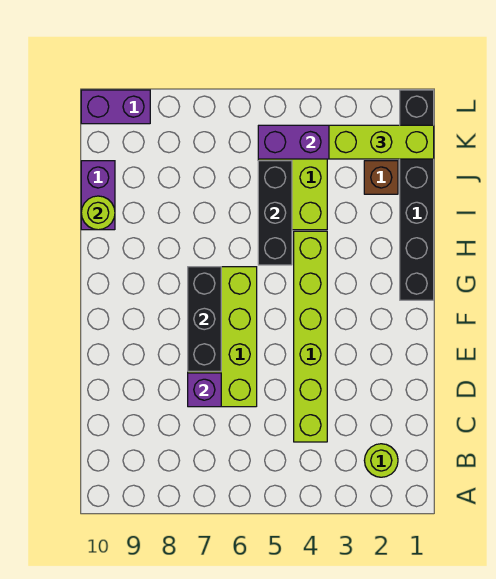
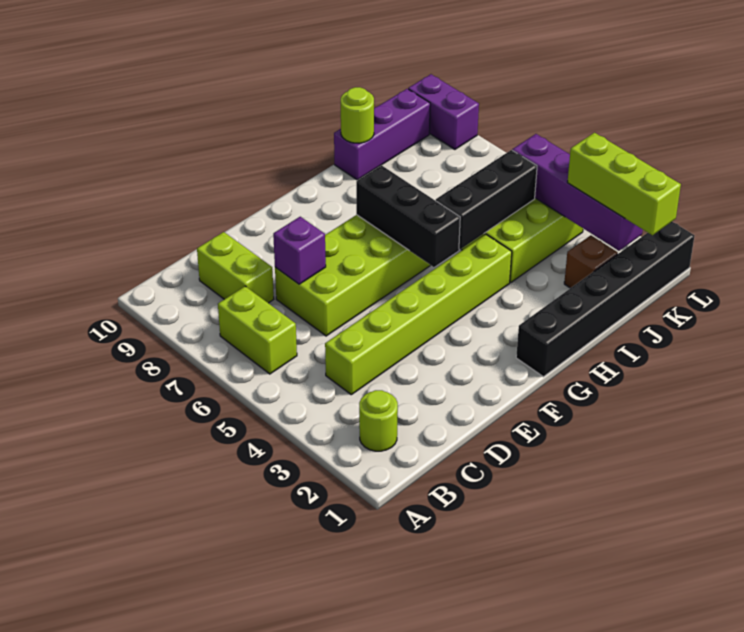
none -> lime brick B6:B7 level 1
none -> lime brick C8:C9 level 1
black brick E7:G7 level 2 -> black brick G5:G7 level 2
purple brick I10:J10 level 1 -> purple brick I10:K10 level 1

